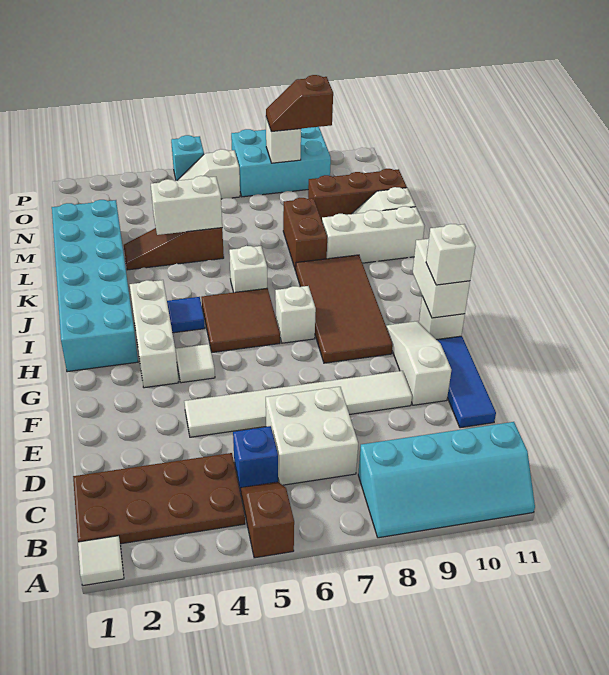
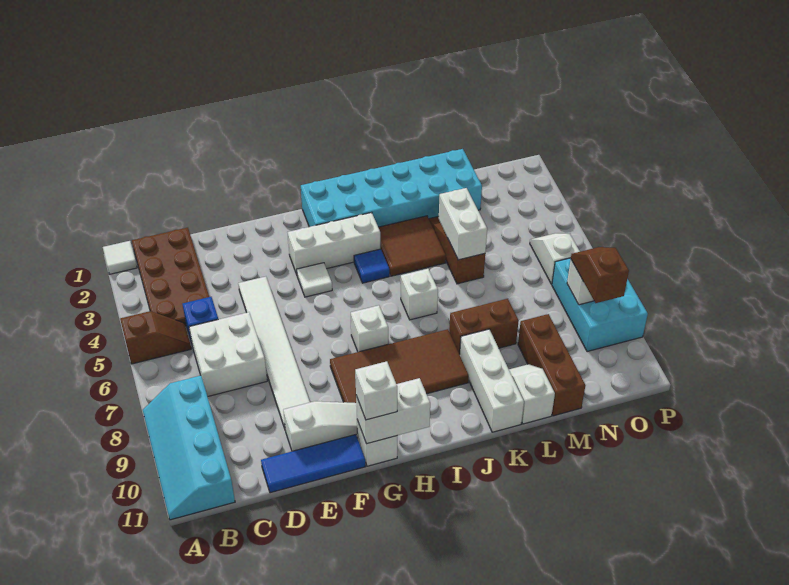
brown tile H5:I6 level 1 -> brown tile J3:K4 level 1
cyan brick P5 level 1 -> none

